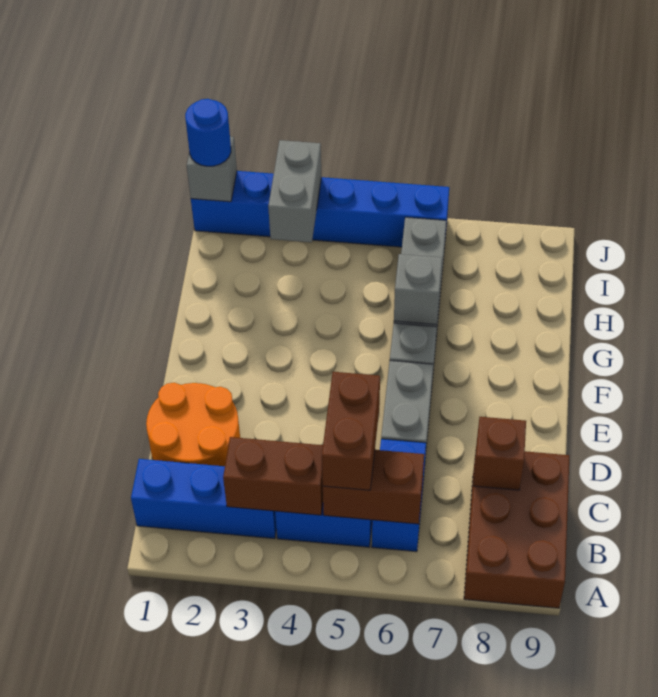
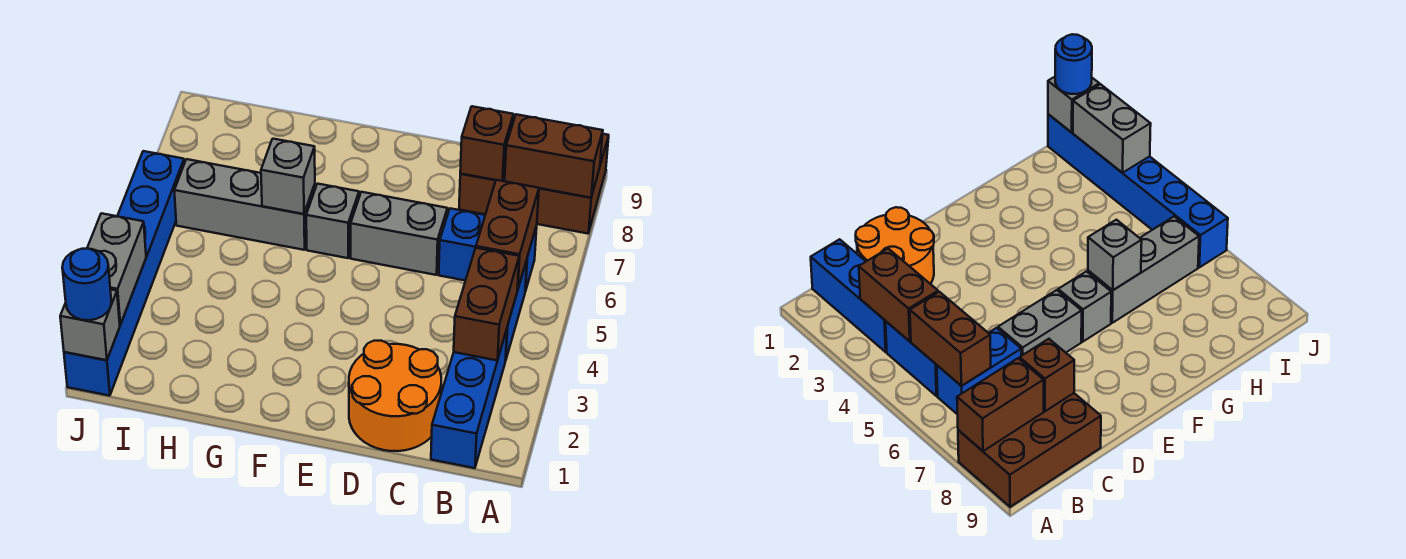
brown brick B5:C5 level 3 -> brown brick A8:B8 level 2
grey brick I3:J3 level 2 -> grey brick J2:J3 level 2

